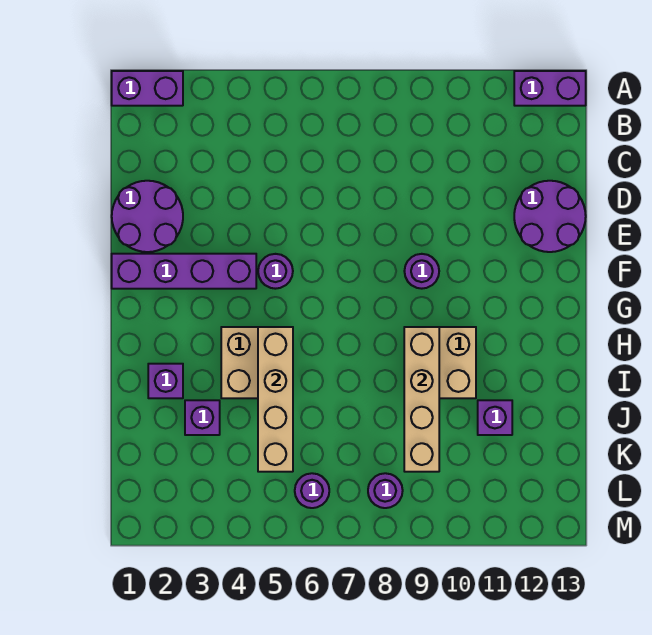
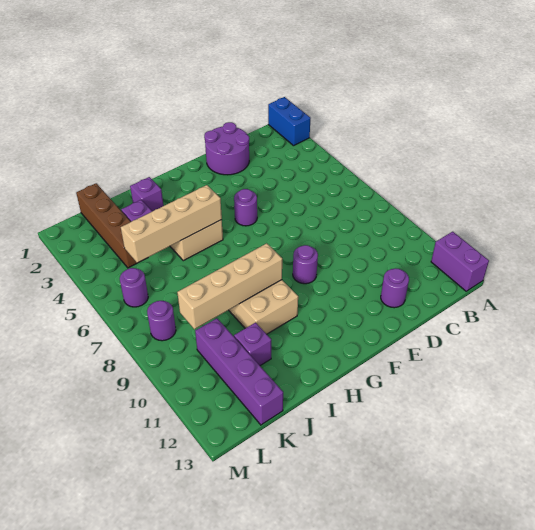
purple brick A1:A2 level 1 -> blue brick A1:A2 level 1
purple round brick D12:E13 level 1 -> purple round brick D12 level 1
purple brick F1:F4 level 1 -> purple brick K10:K13 level 1
none -> brown brick K1:K4 level 1

